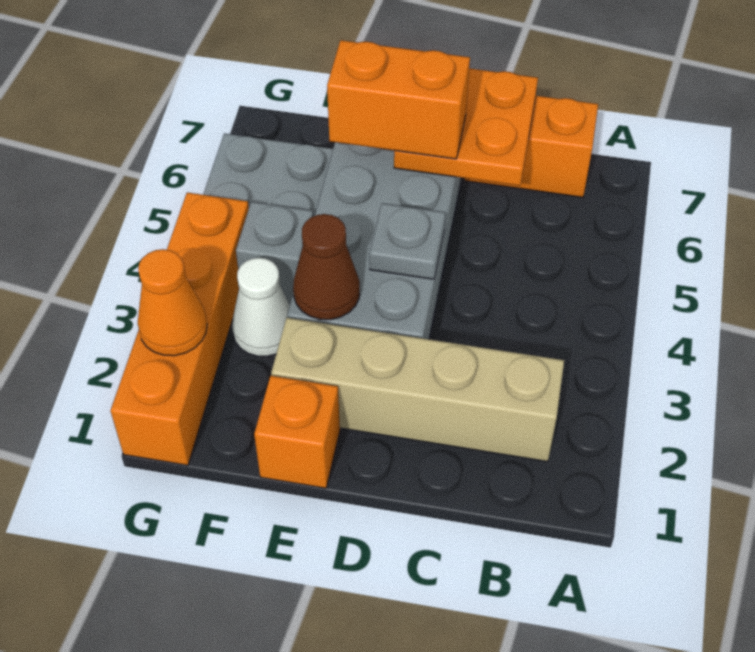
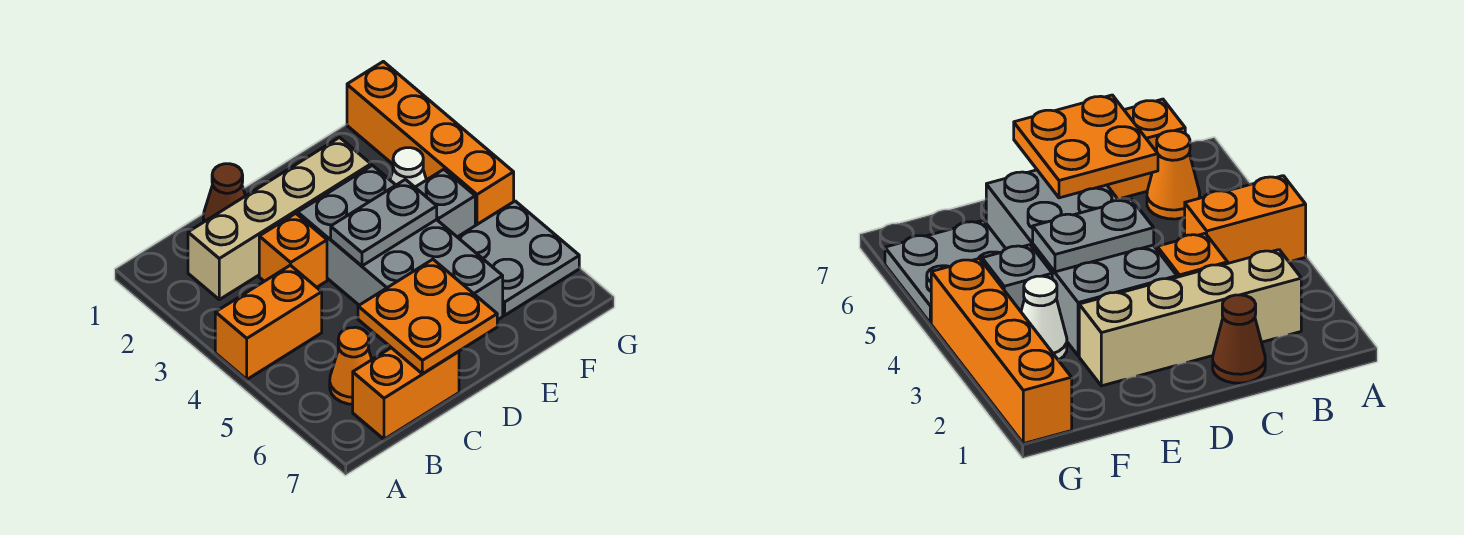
grey plate D4 level 2 -> grey plate D4:E4 level 2
orange brick D6:E6 level 3 -> orange brick A4:B4 level 1
orange brick E1 level 1 -> orange brick C3 level 1
brown cone E3 level 2 -> brown cone C1 level 1
orange cone G2 level 2 -> orange cone B6 level 1

